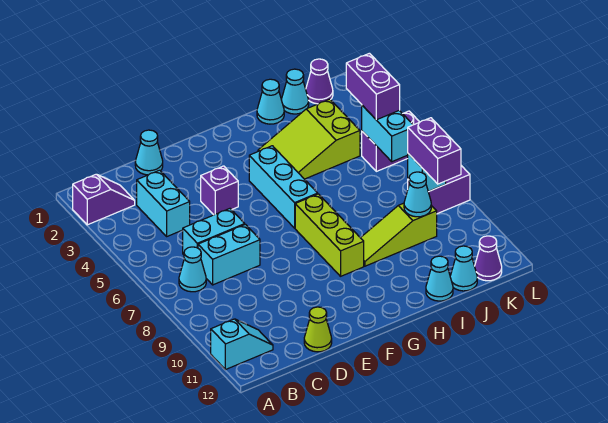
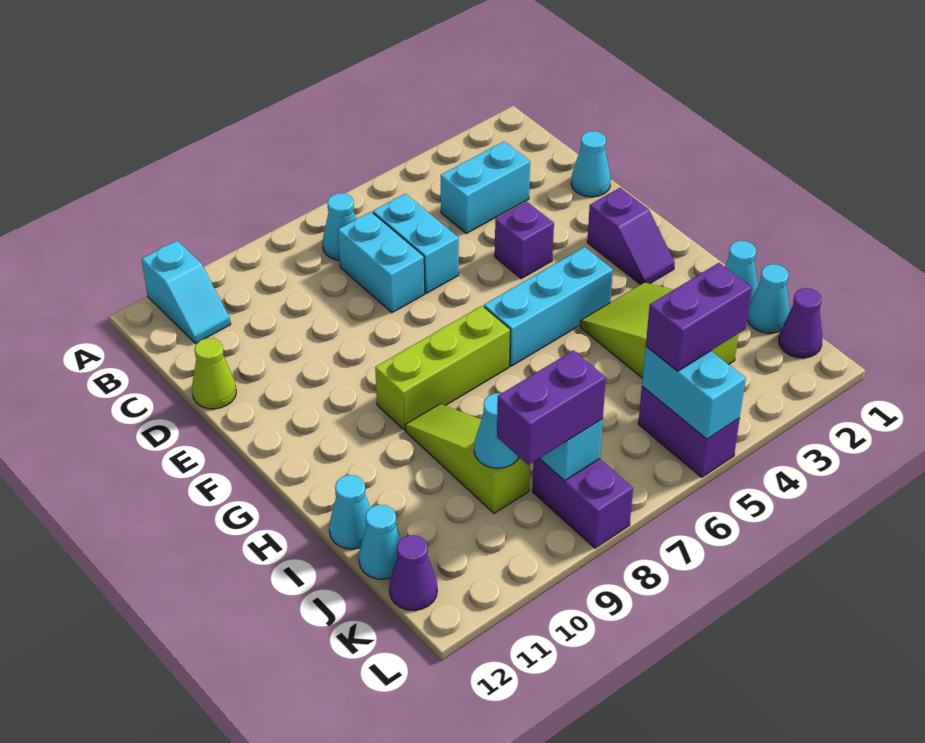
purple slope A2:B2 level 1 top A -> purple slope F2:G2 level 1 top F
cyan brick K5:K6 level 2 -> cyan brick K5:L5 level 2

